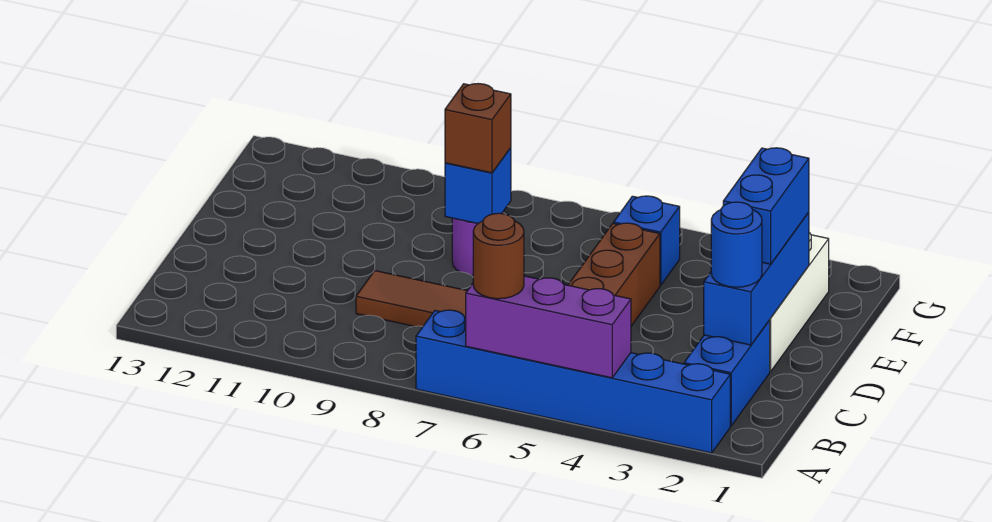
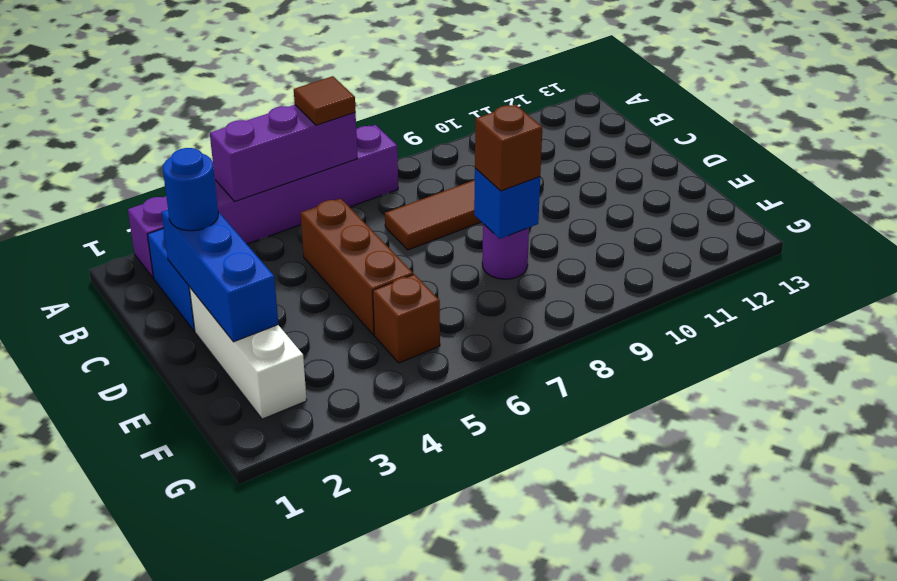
blue brick A2:A7 level 1 -> purple brick A2:A7 level 1
brown round brick A6 level 3 -> brown tile A6 level 3
blue brick D2:E2 level 3 -> none
blue brick F5 level 1 -> brown brick F5 level 1

